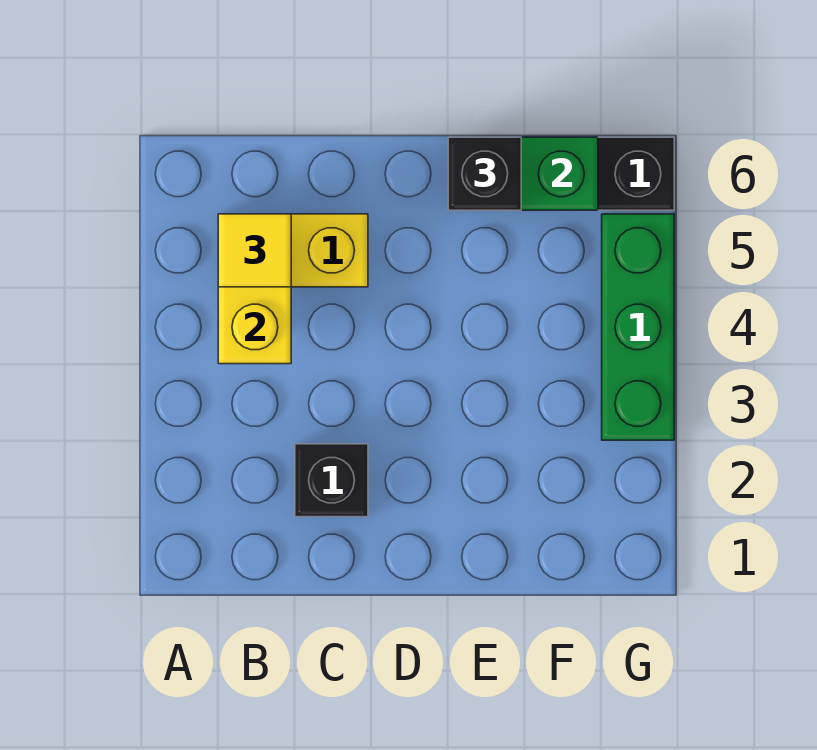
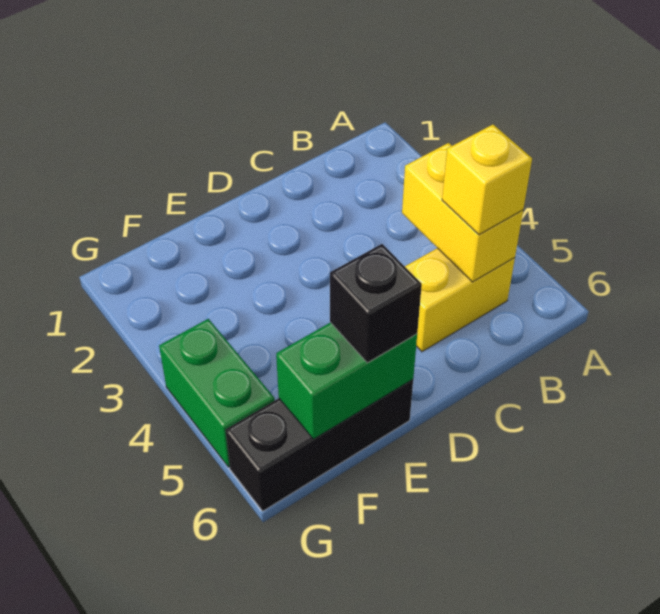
yellow tile B5 level 3 -> yellow brick B5 level 3
black brick C2 level 1 -> none
green brick G3:G5 level 1 -> green brick G4:G5 level 1

